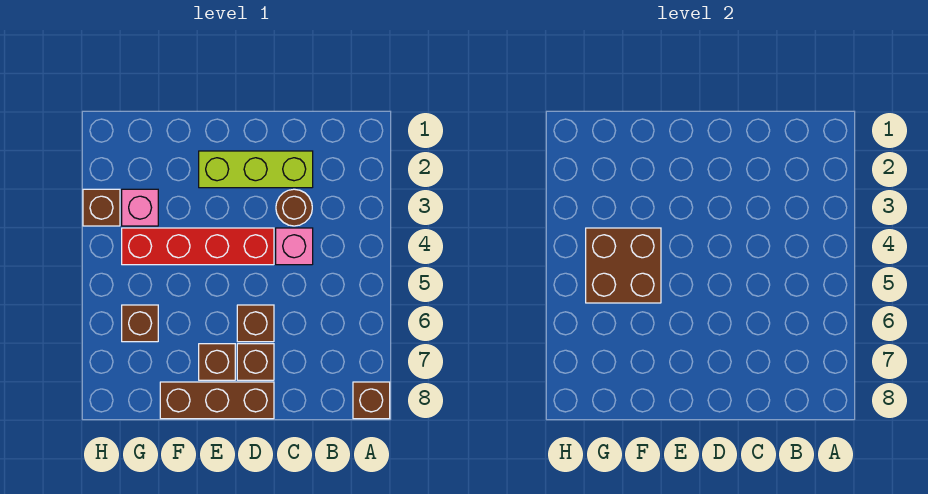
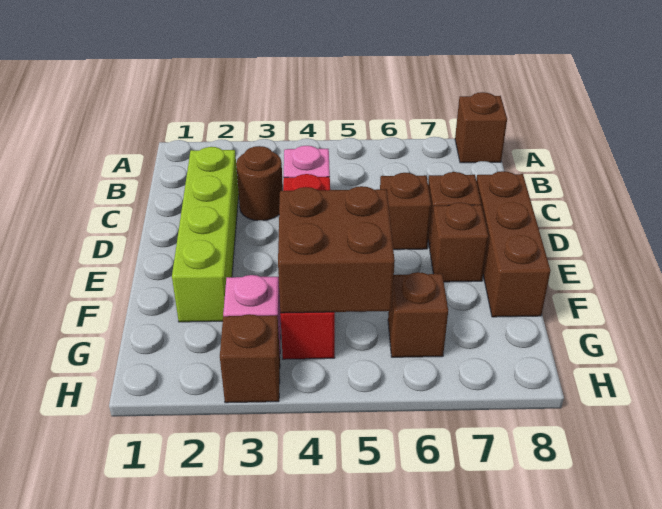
lime brick C2:E2 level 1 -> lime brick C2:F2 level 1

